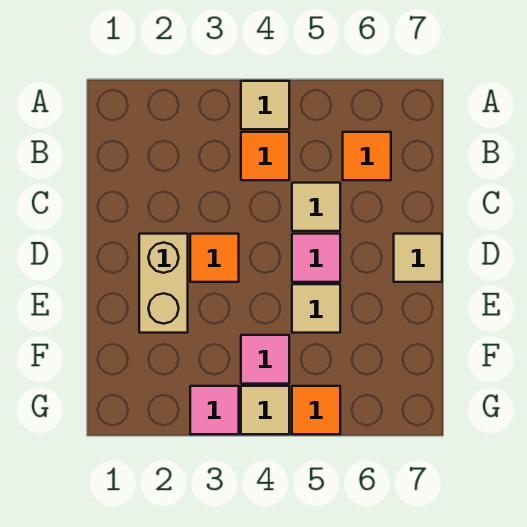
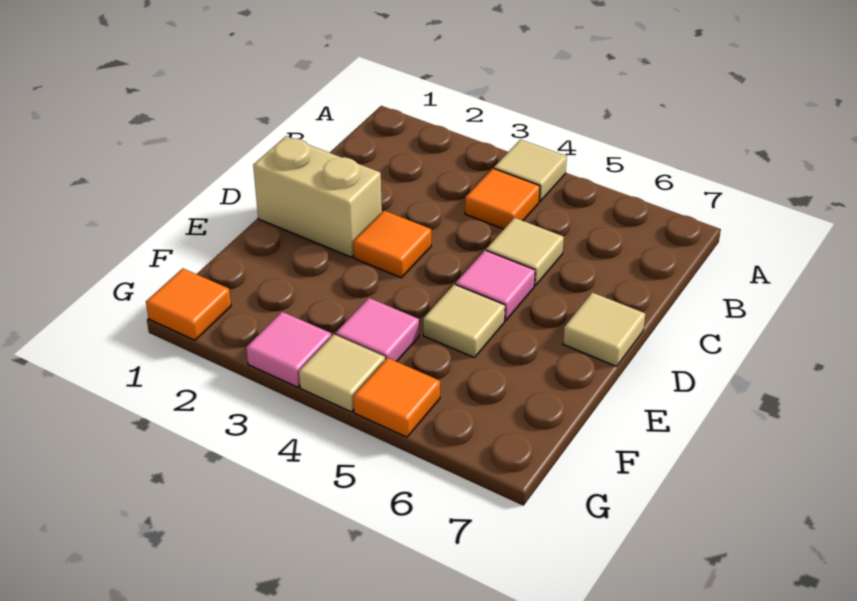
orange tile B6 level 1 -> orange tile G1 level 1
tan brick D2:E2 level 1 -> tan brick D1:D2 level 1

